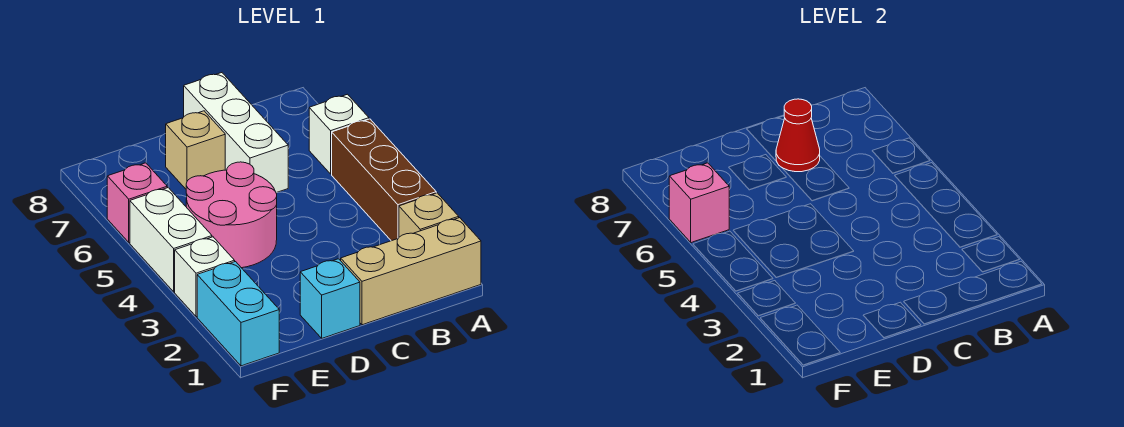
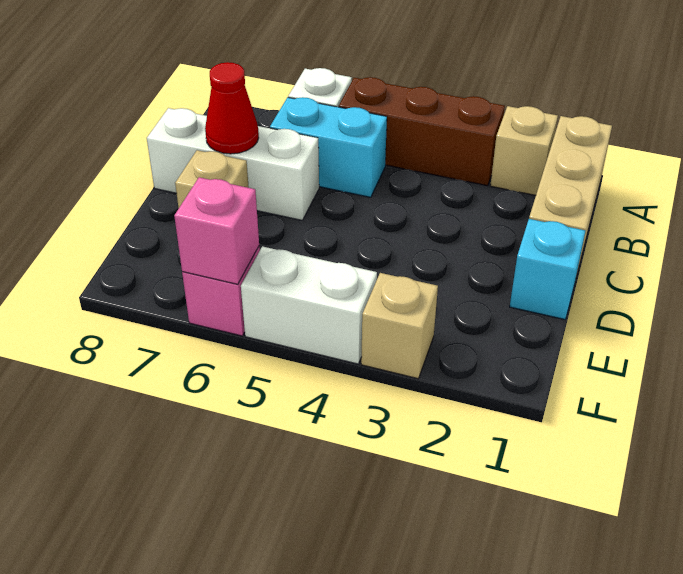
pink round brick D4:E5 level 1 -> none
cyan brick F1:F2 level 1 -> cyan brick B5:B6 level 1
white brick F3 level 1 -> tan brick F3 level 1

